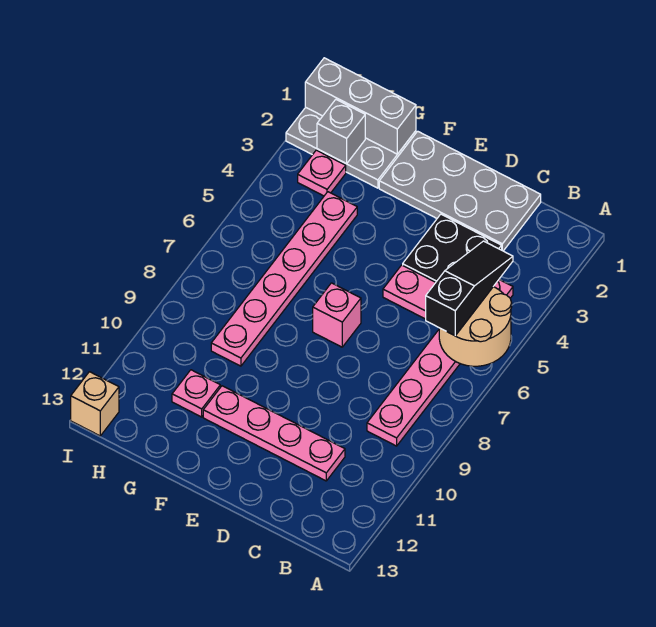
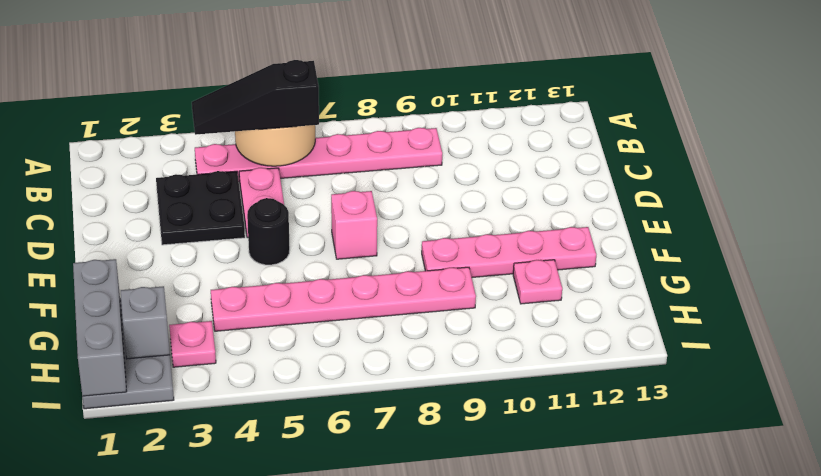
grey plate C1:F2 level 1 -> none
pink plate C11:F11 level 1 -> pink plate F9:F12 level 1
none -> black round brick E5 level 1
tan brick I13 level 1 -> none

